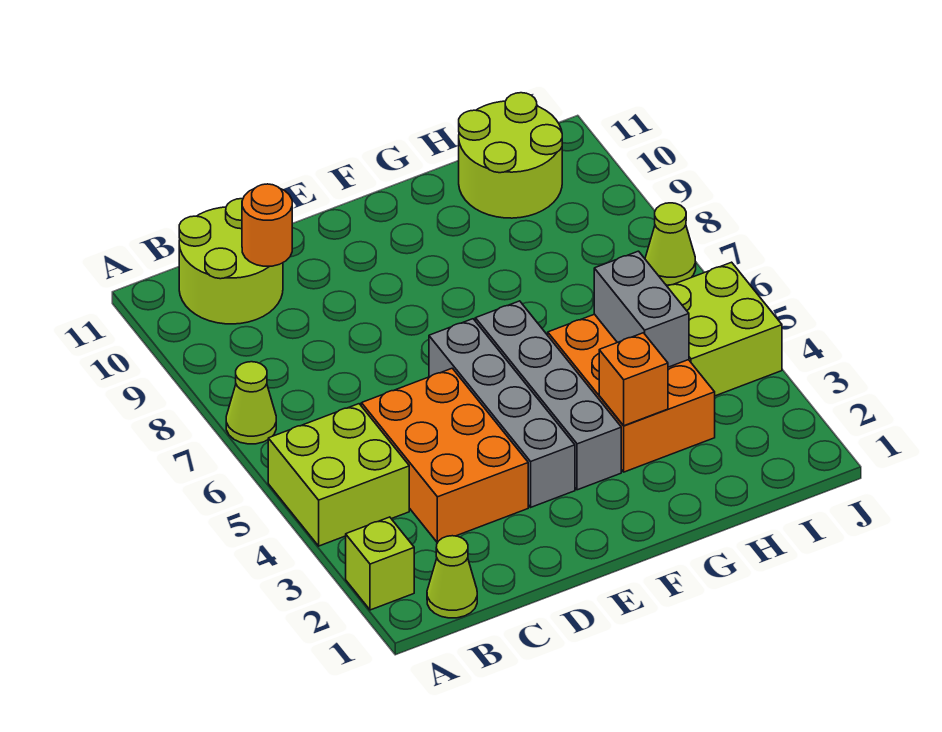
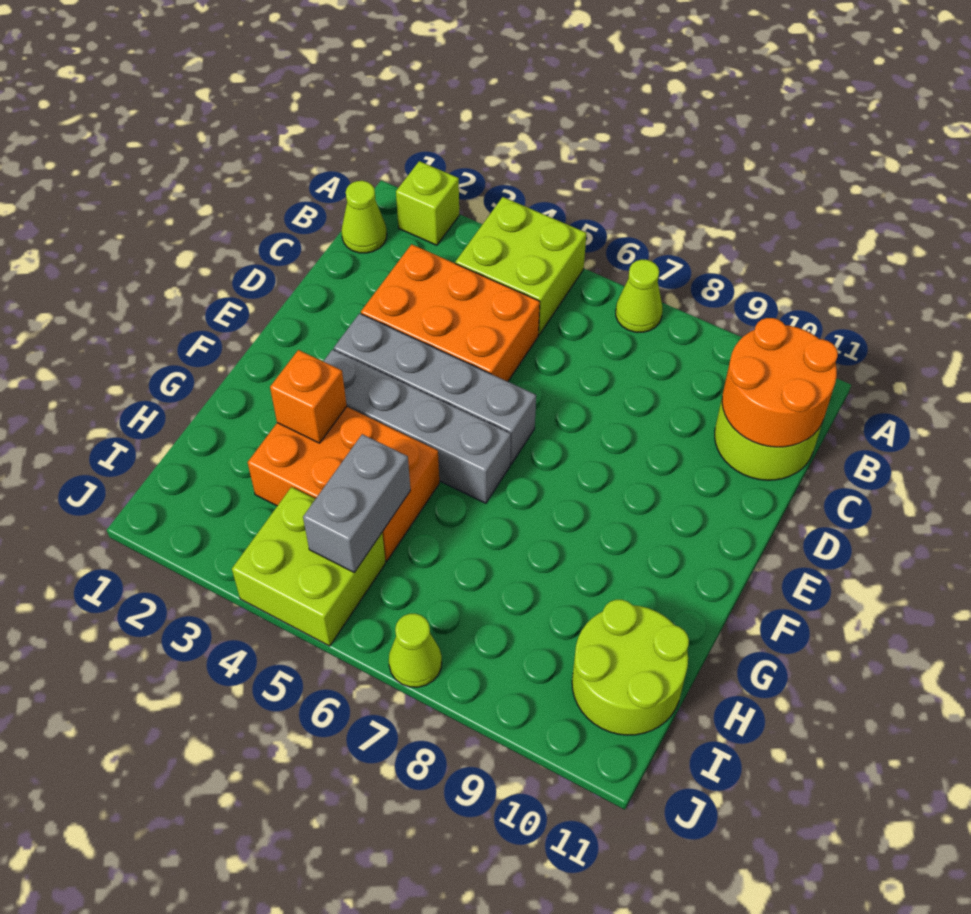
orange round brick C10 level 2 -> orange round brick B10:C11 level 2
grey brick H4:H5 level 2 -> grey brick H5:I5 level 2

